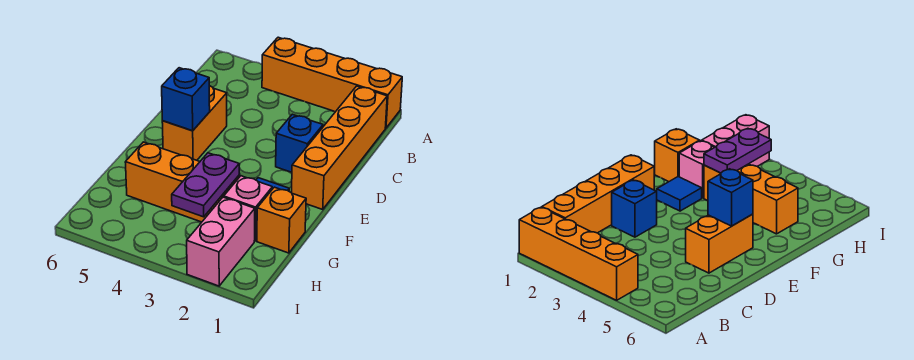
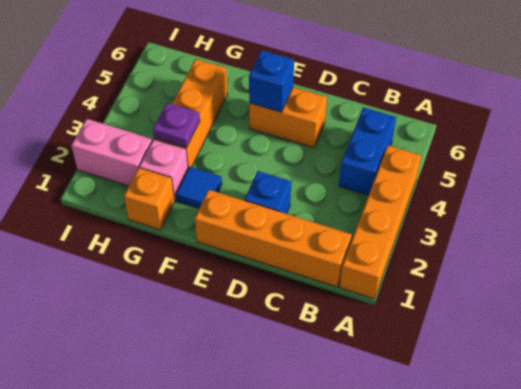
none -> blue brick B4:B5 level 1
purple plate G3:H3 level 2 -> purple plate G3 level 2

